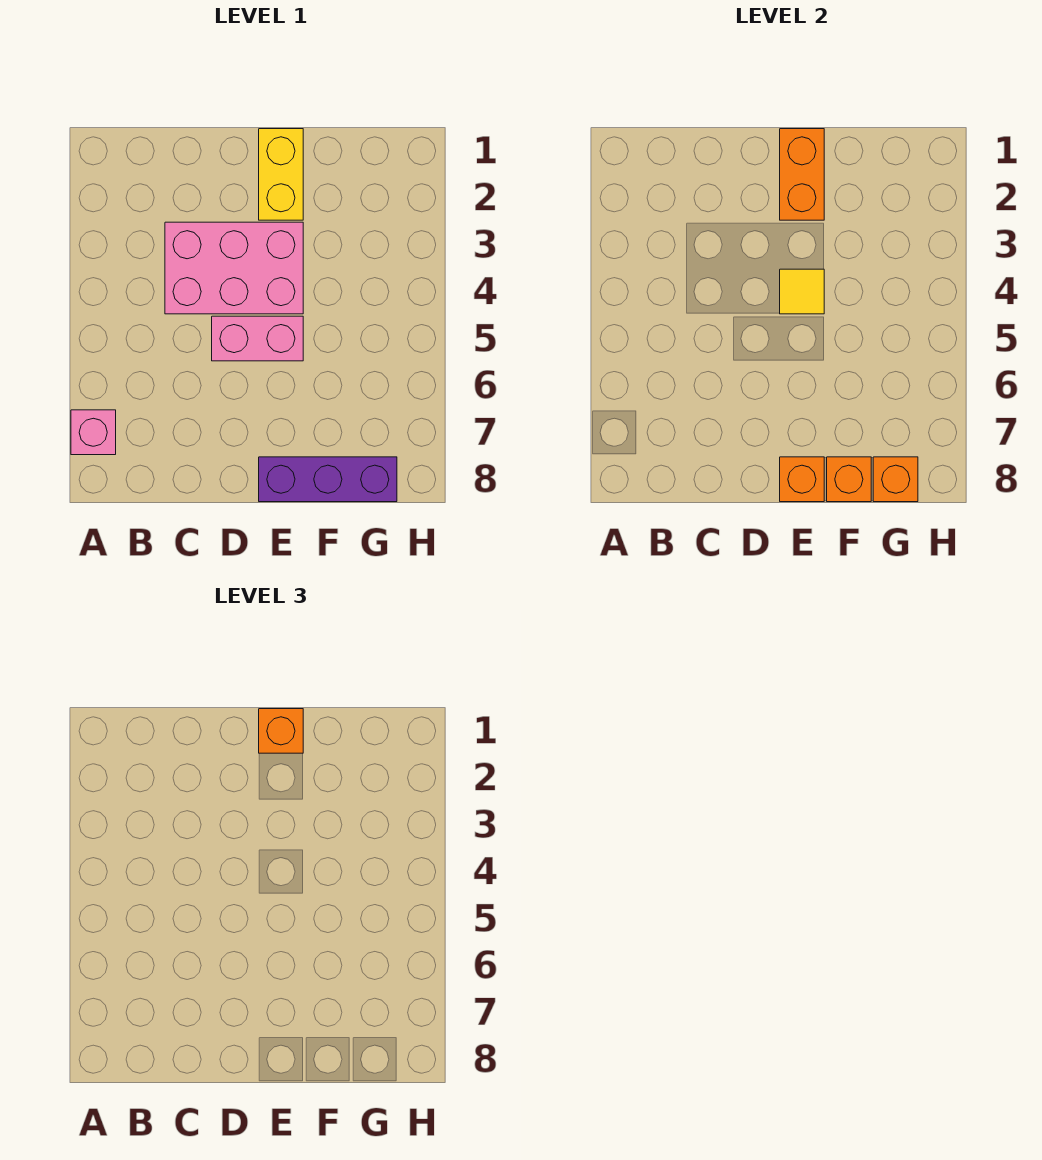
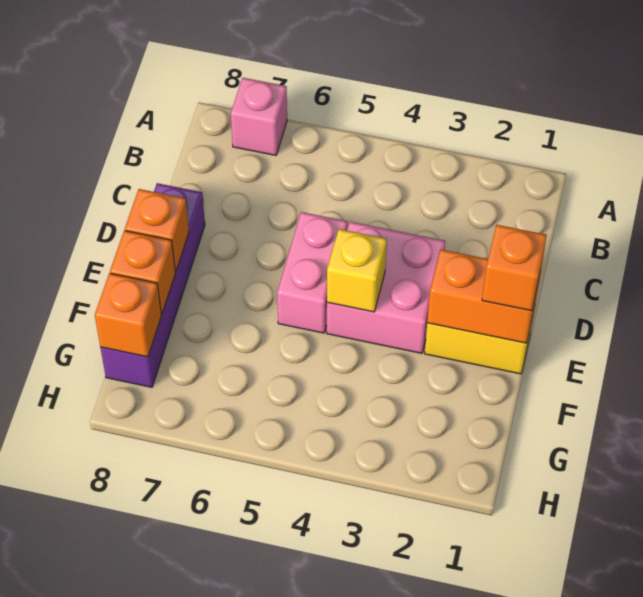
pink brick C3:E4 level 1 -> pink brick D3:E4 level 1
yellow tile E4 level 2 -> yellow brick E4 level 2
purple brick E8:G8 level 1 -> purple brick D8:G8 level 1

